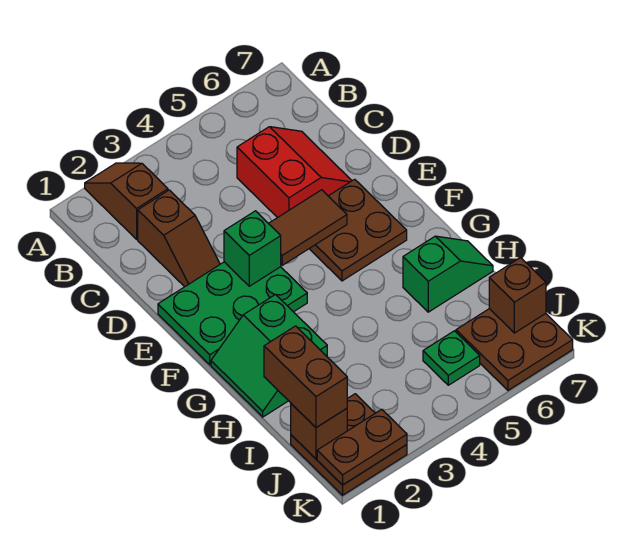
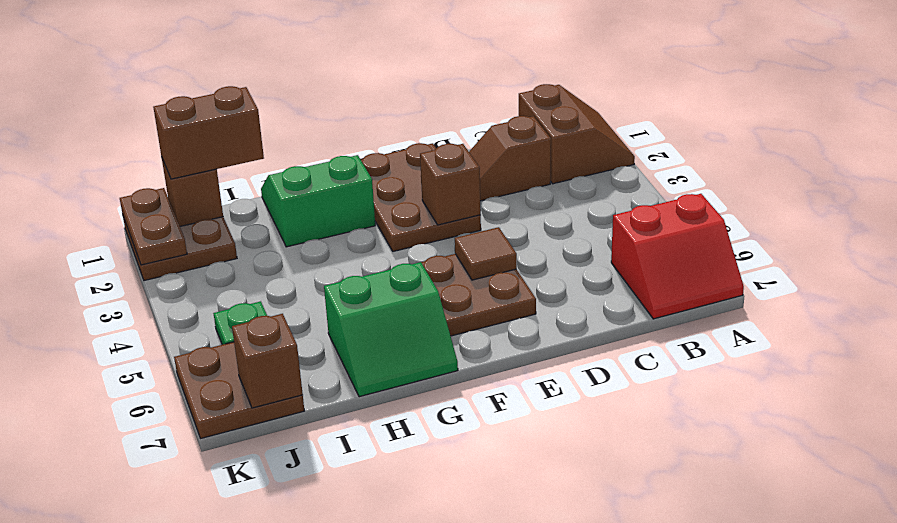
brown slope A2:B2 level 1 top B -> brown slope A1:B2 level 1 top B
red slope C5:D6 level 1 top 5 -> red slope A6:B7 level 1 top 6
green plate E1:F3 level 1 -> brown plate E1:F3 level 1
green brick E3 level 2 -> brown brick E3 level 2
brown tile E4:E5 level 2 -> brown tile E5 level 2
green slope H6:H7 level 1 top 6 -> green slope G6:H7 level 1 top 6

